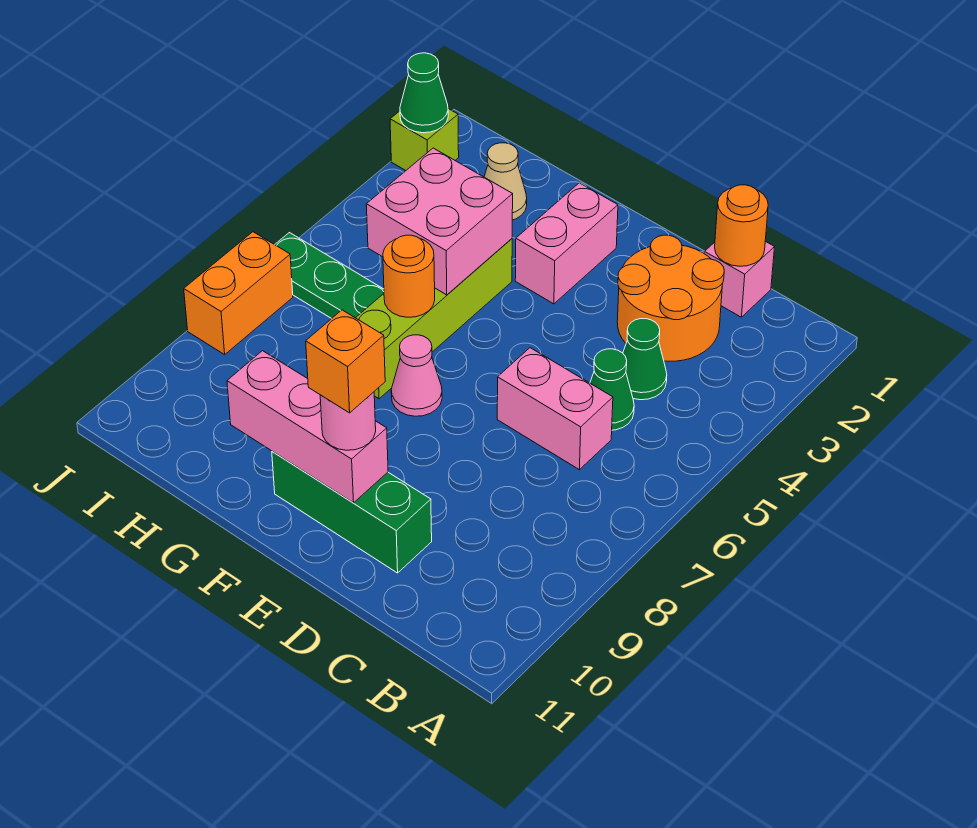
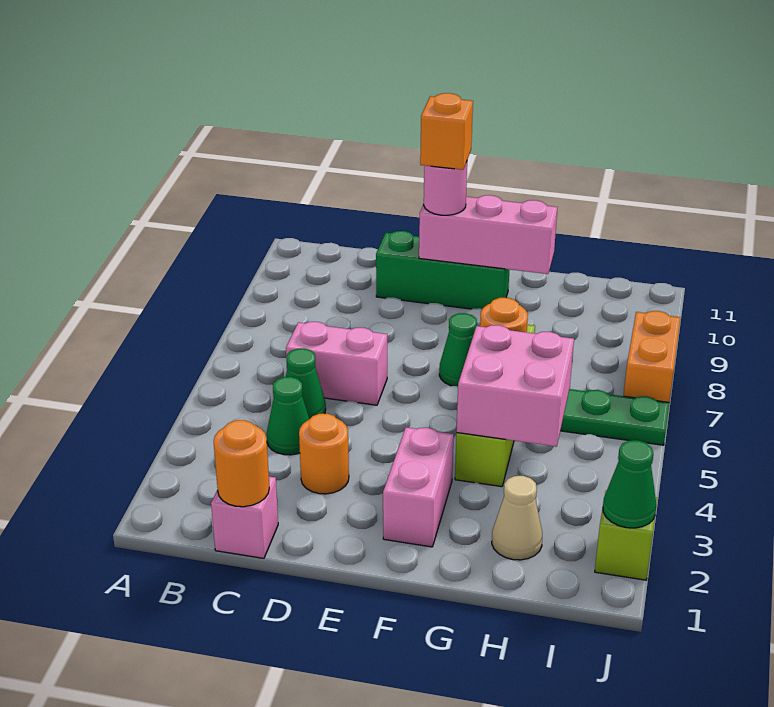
orange round brick C2:D3 level 1 -> orange round brick D3 level 1
pink cone F7 level 1 -> green cone F7 level 1

